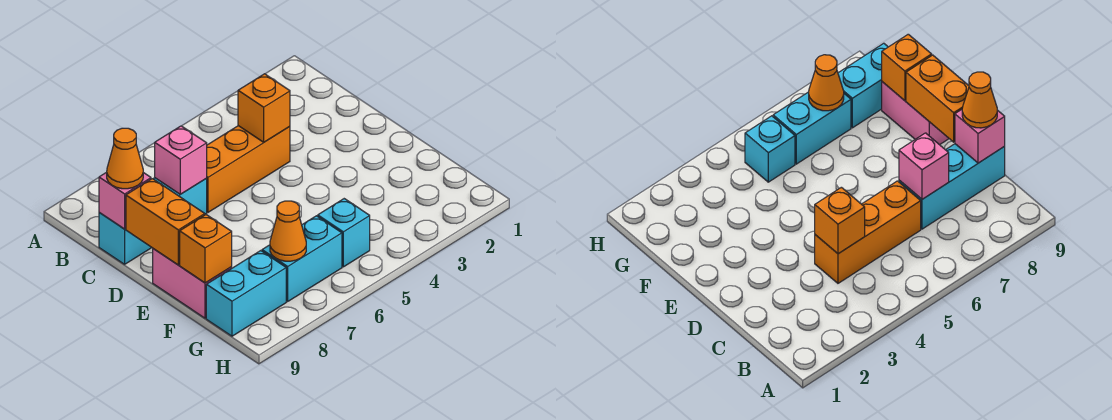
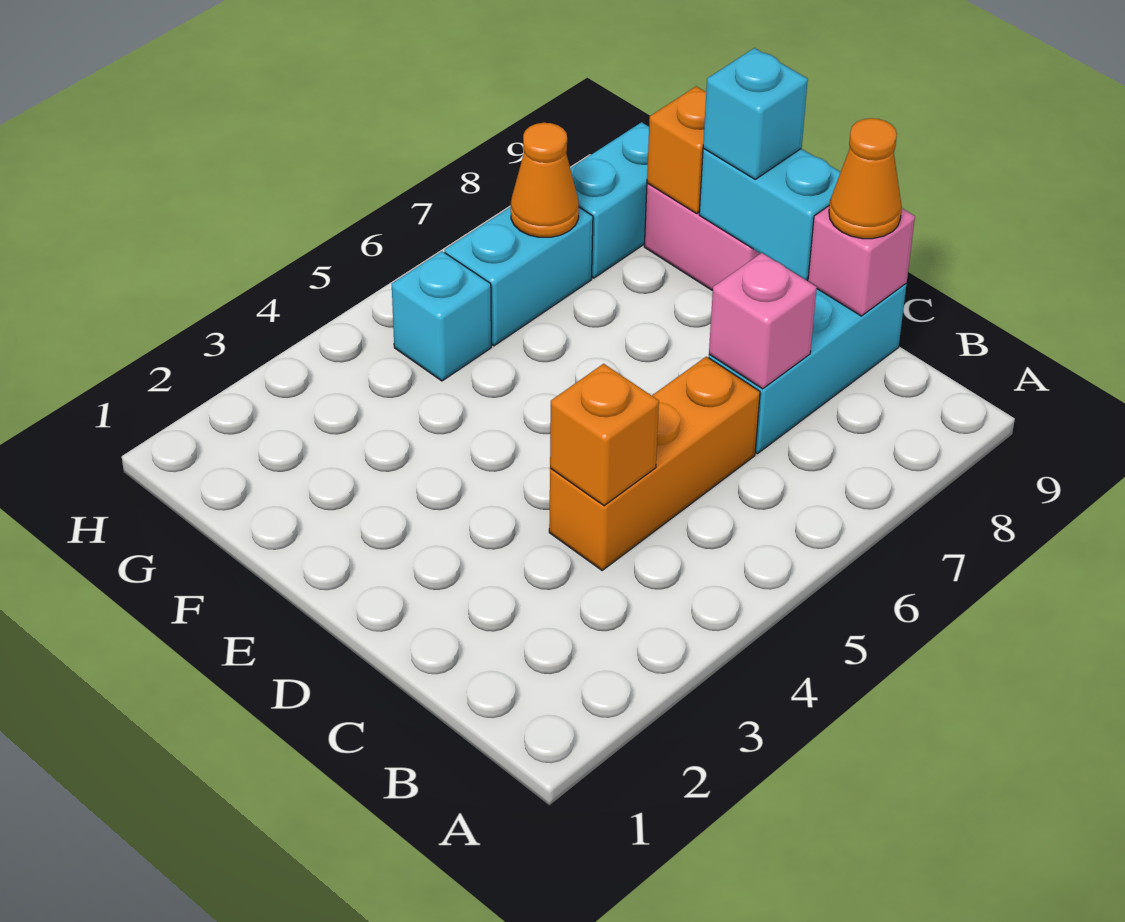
orange brick D9:E9 level 2 -> cyan brick D9:E9 level 2
none -> cyan brick E9 level 3

